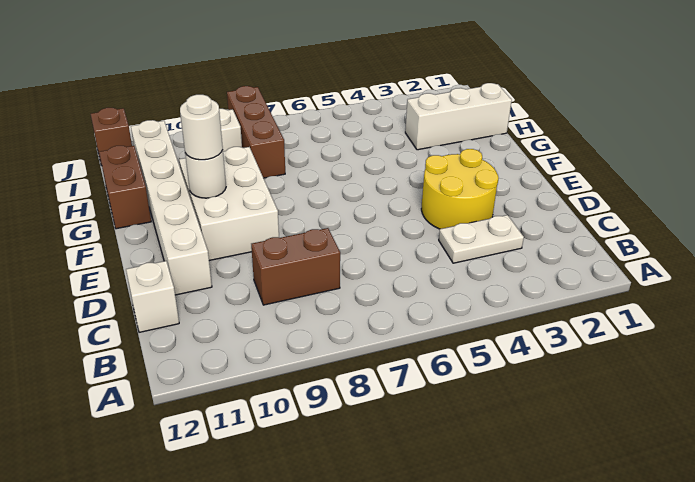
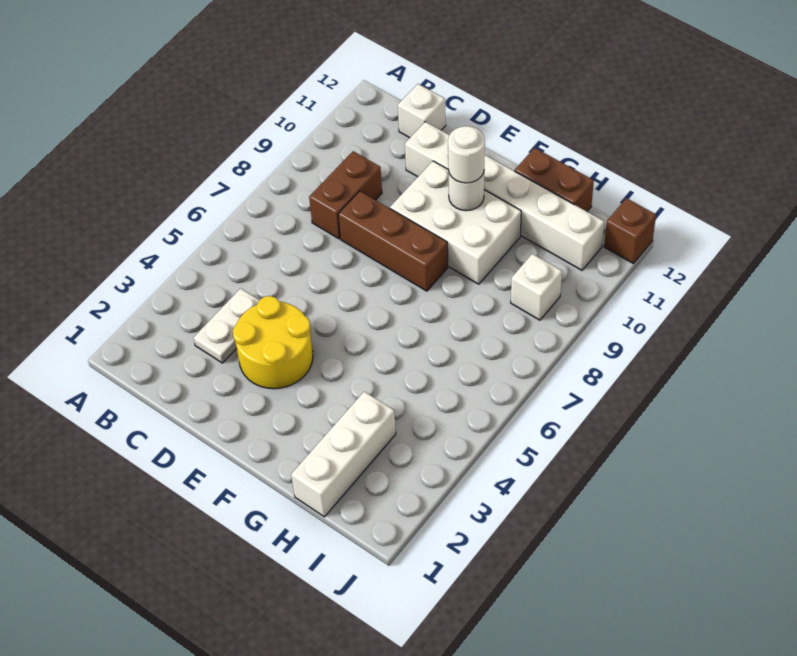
brown brick H8:J8 level 1 -> brown brick D8:F8 level 1

